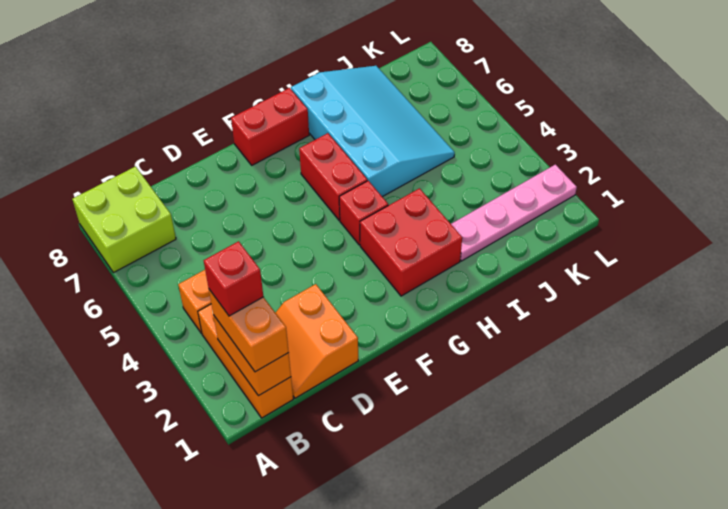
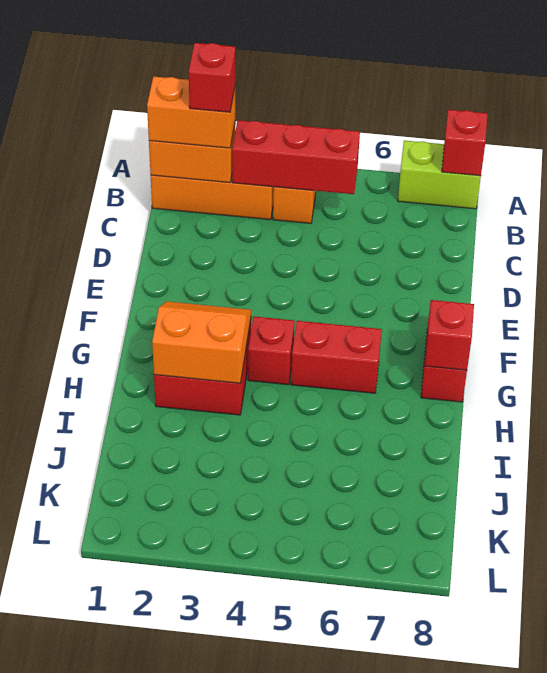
lime brick A7:B8 level 1 -> lime brick A7:A8 level 1
none -> red brick A8 level 2
none -> red brick B3:B5 level 2
orange slope C1:D2 level 1 top D -> orange slope G2:H3 level 2 top H
none -> red brick G8 level 2
cyan slope H5:J8 level 1 top H -> none
pink plate I2:L2 level 1 -> none

